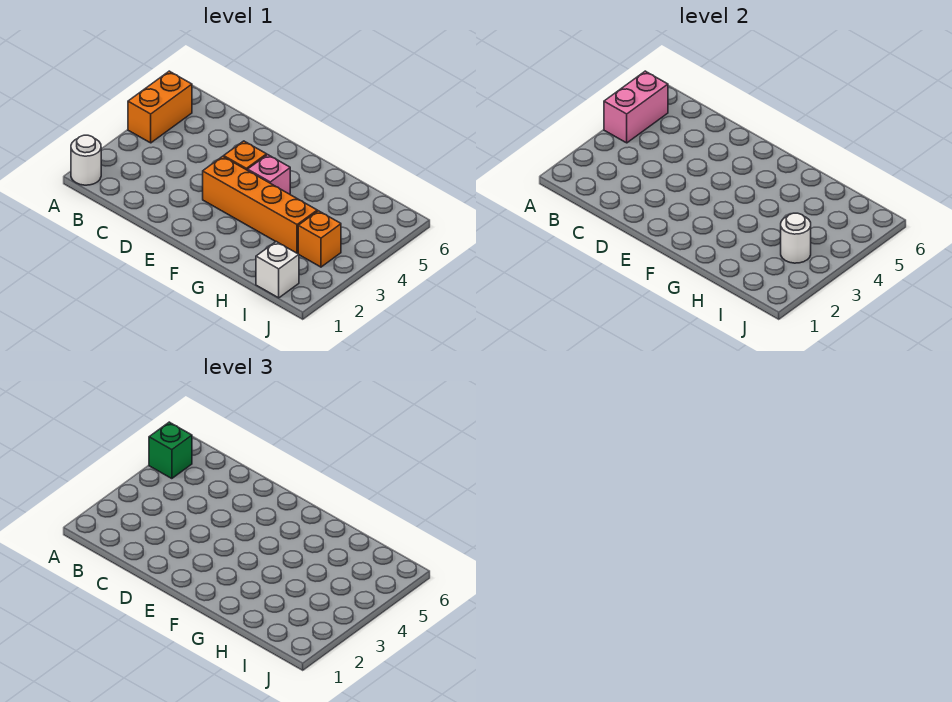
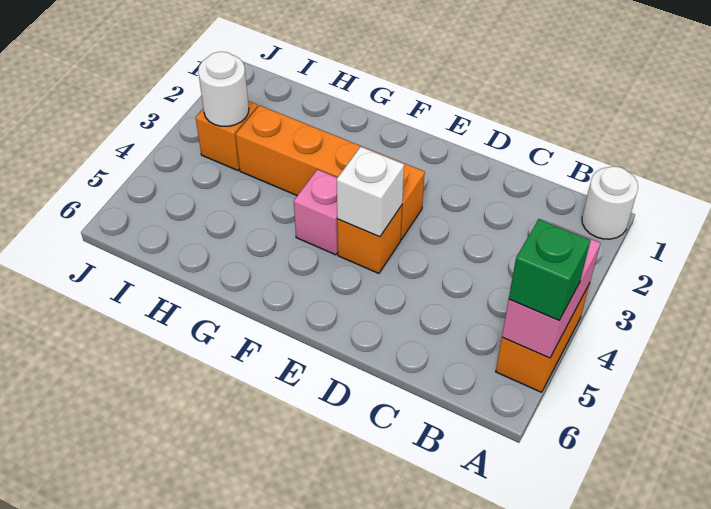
white brick I1 level 1 -> white brick E4 level 2

